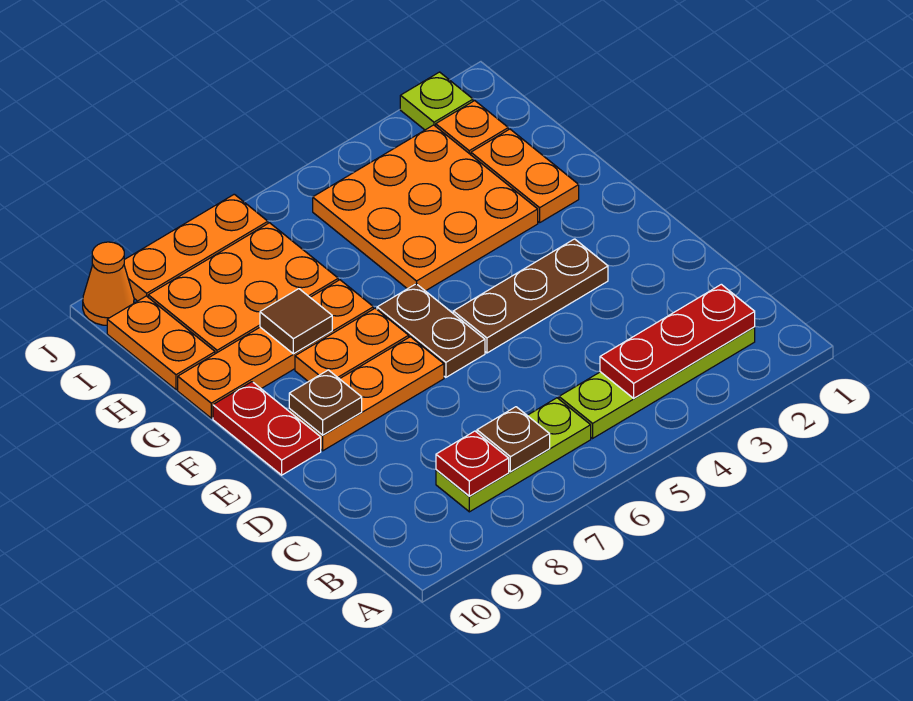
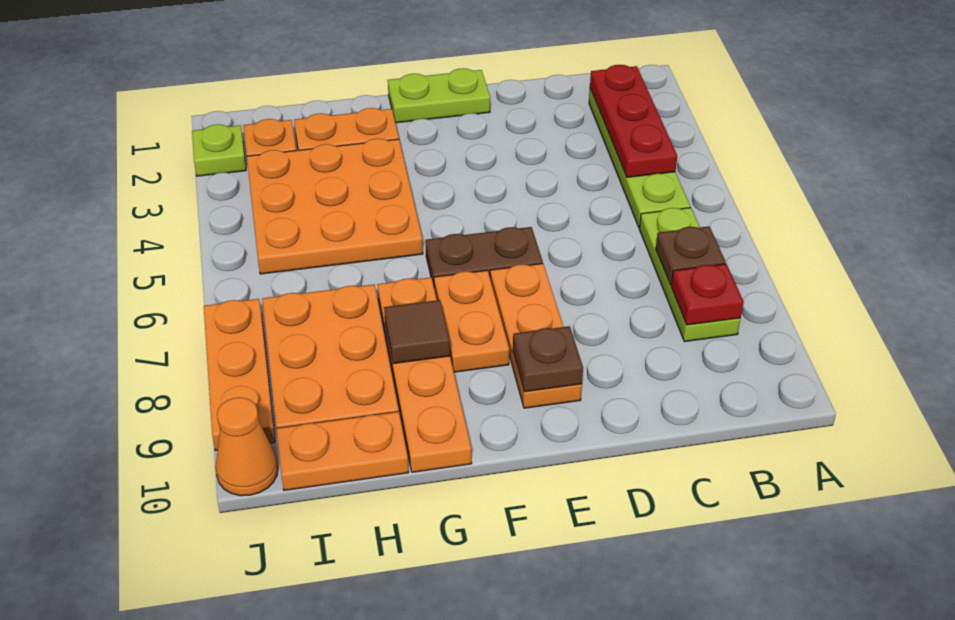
none -> lime plate E1:F1 level 1
brown plate E3:E5 level 1 -> none
red plate E10:F10 level 1 -> none

